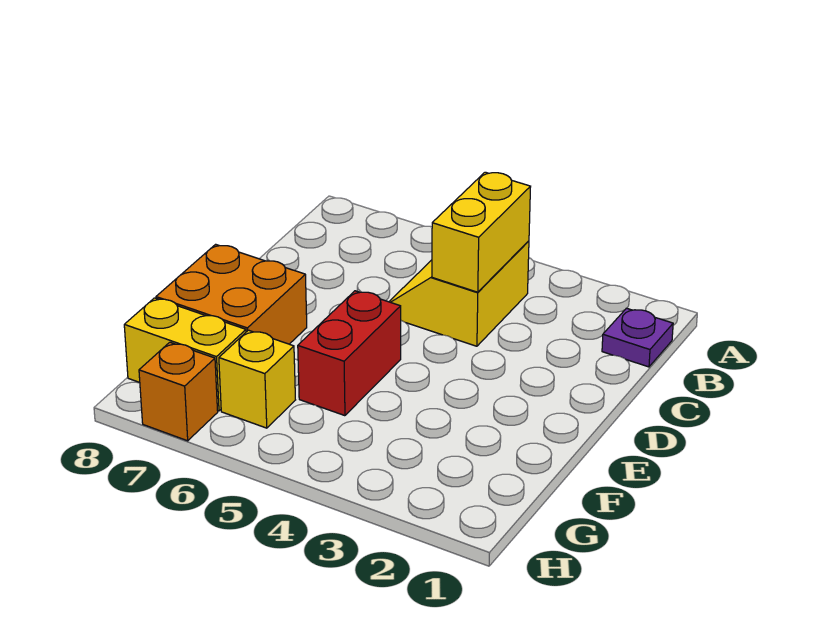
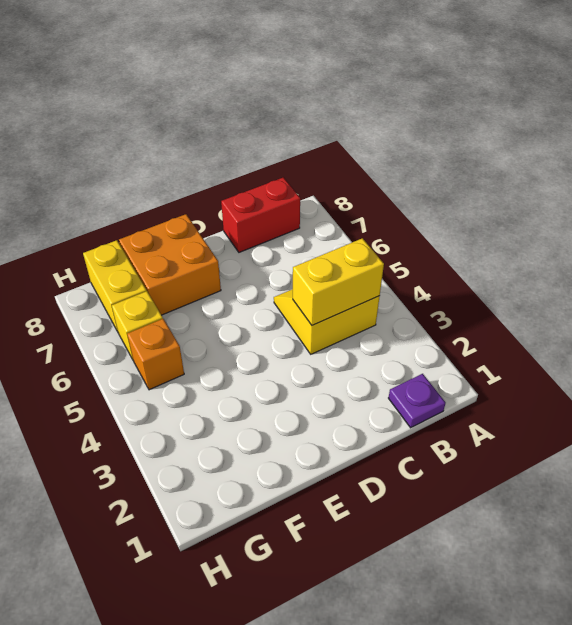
red brick E5:F5 level 1 -> red brick B8:C8 level 1
orange brick H7 level 1 -> orange brick G5 level 1

